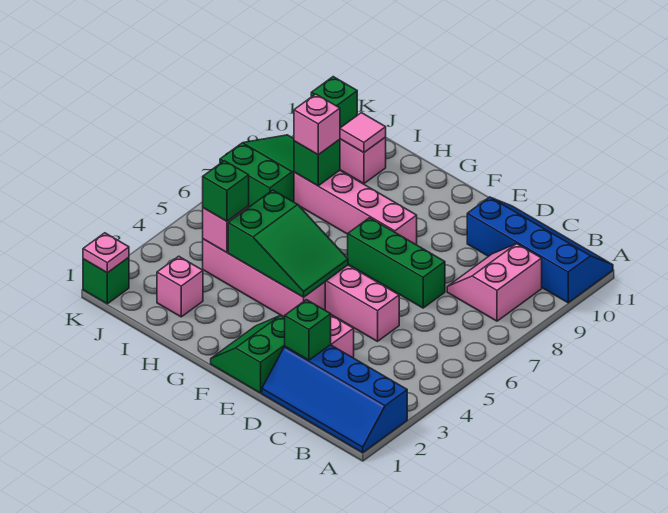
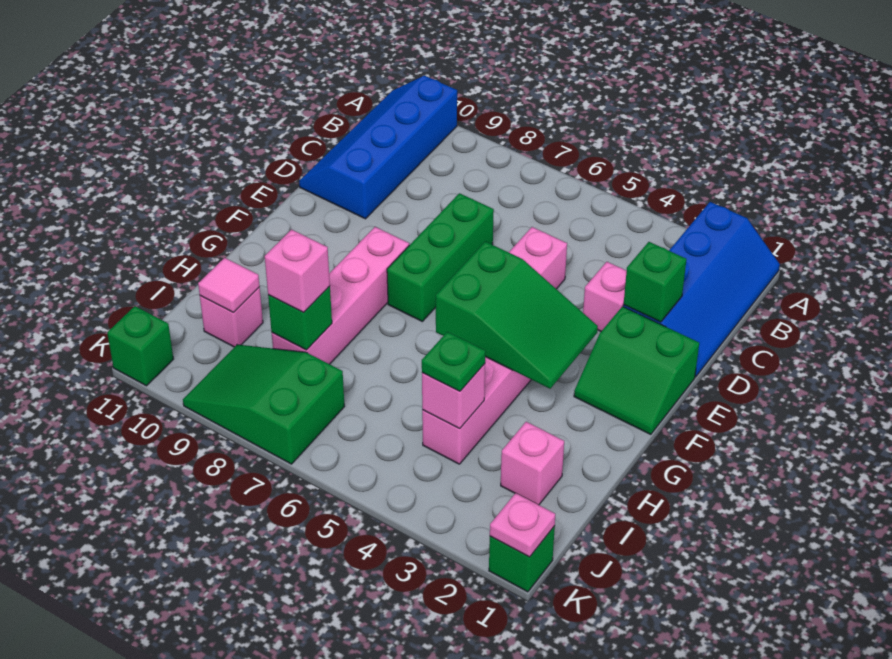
pink slope B8:C9 level 1 top B -> none
green slope F4:H5 level 2 top H -> green slope F3:G5 level 2 top 5
green brick I4 level 3 -> green plate I4 level 3

